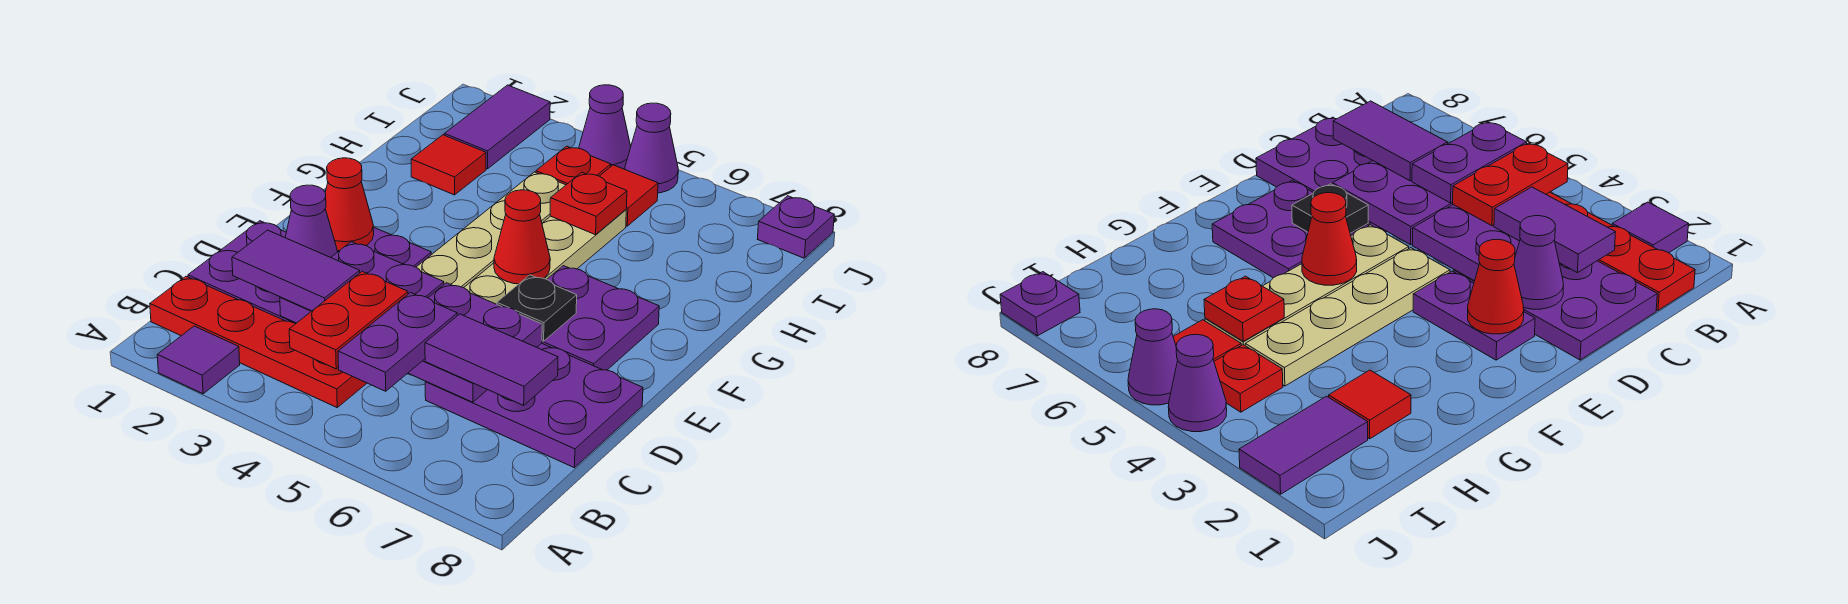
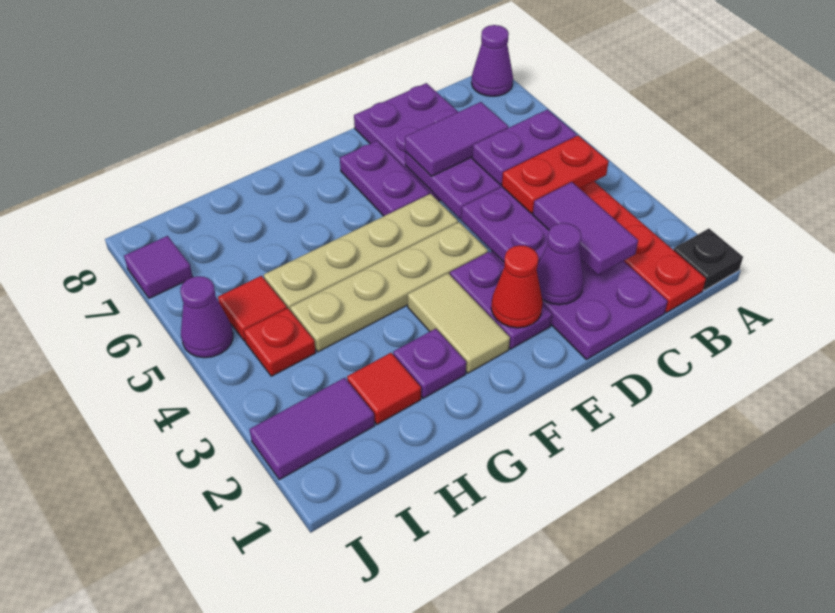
purple tile A2 level 1 -> purple tile J7 level 1
purple tile C6:C7 level 3 -> purple tile C6:D6 level 3
purple plate E6:F7 level 1 -> purple plate E6:E7 level 1
black plate E6 level 2 -> black plate A1 level 1
none -> tan tile F2:F3 level 1
red cone F5 level 2 -> none
red plate H5 level 2 -> none
purple cone J4 level 1 -> purple cone A8 level 1
purple plate J8 level 1 -> purple plate G2 level 1

